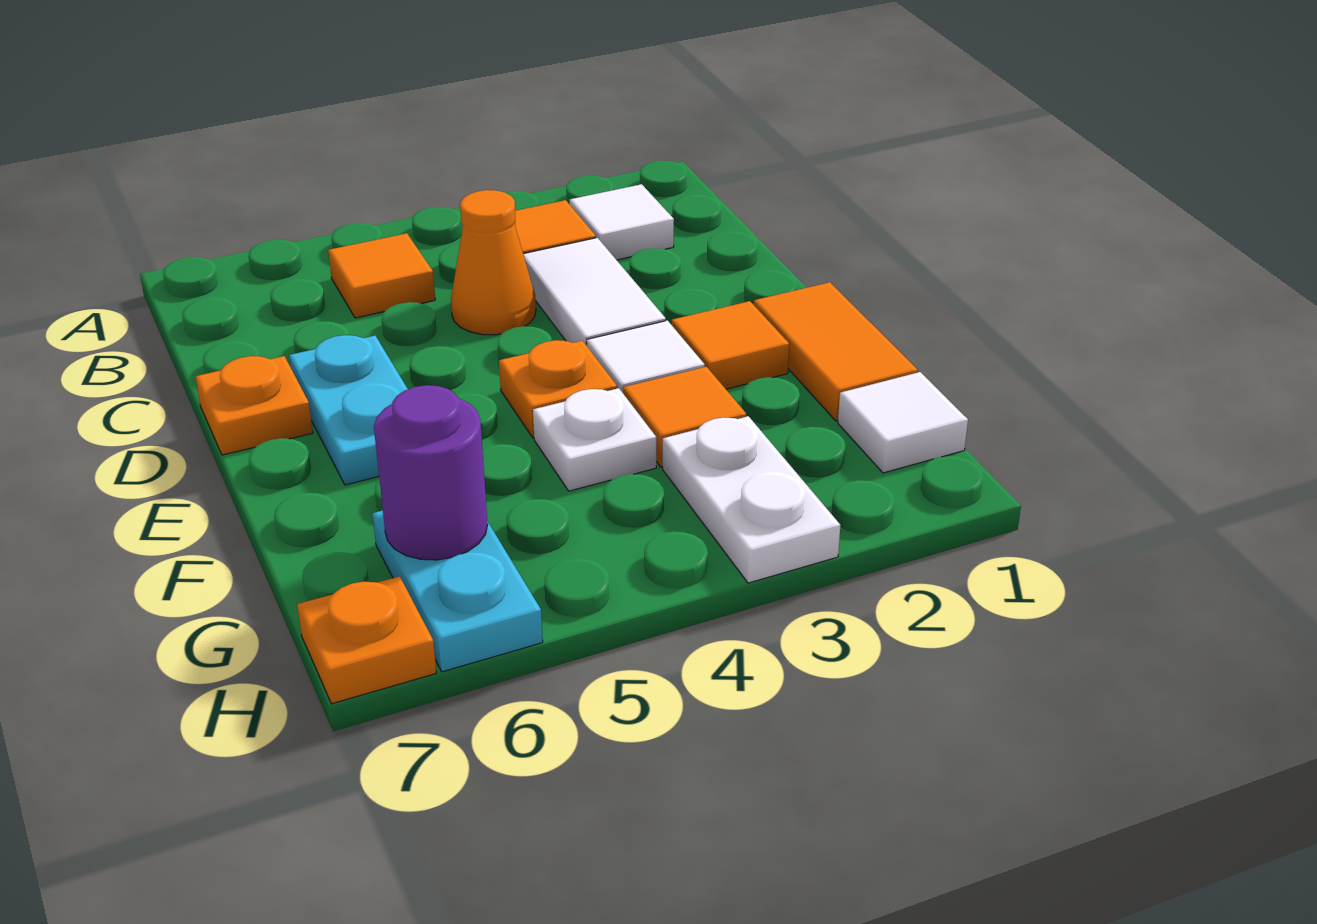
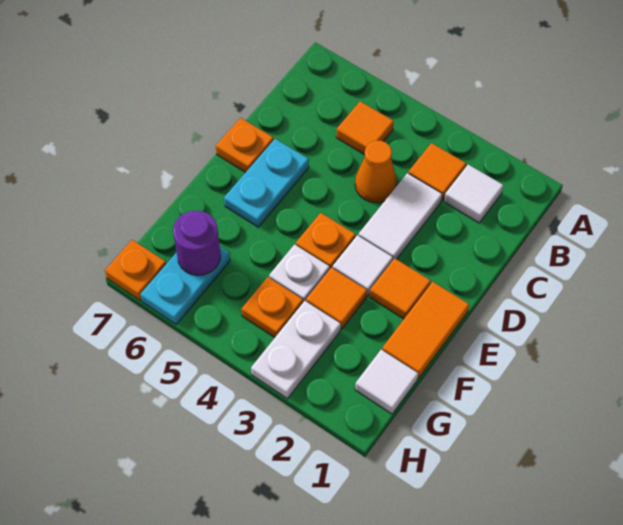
none -> orange plate G4 level 1

